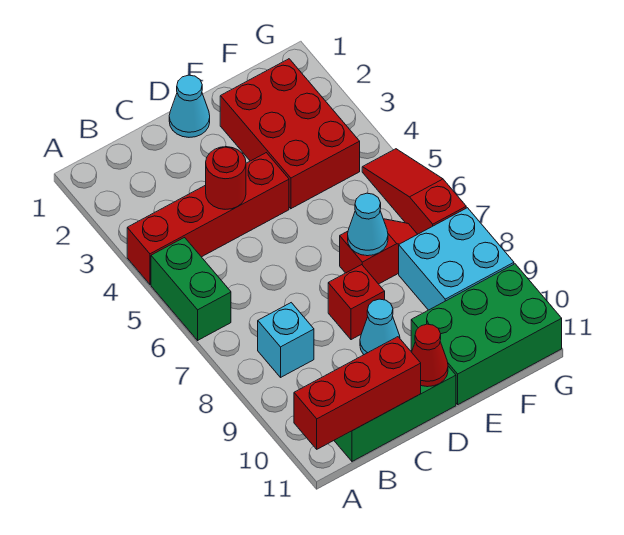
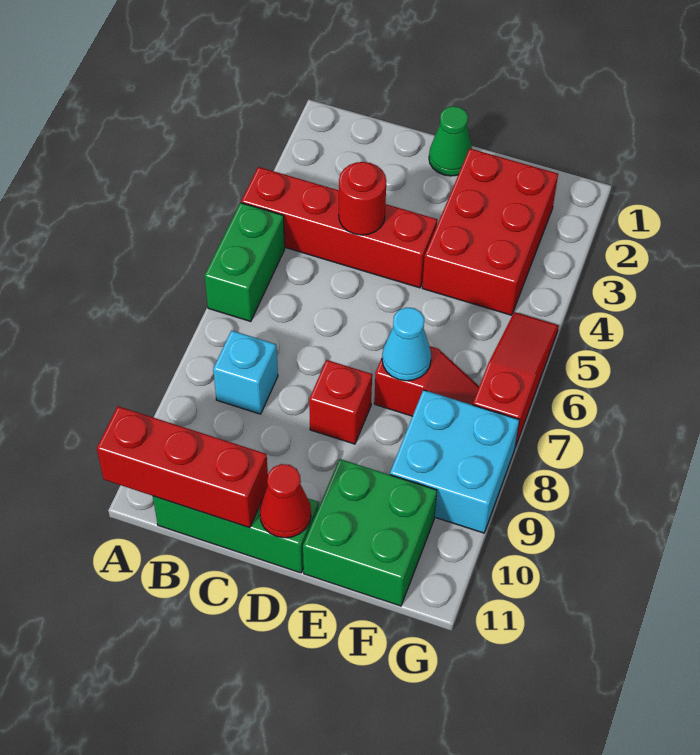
cyan cone D1 level 1 -> green cone D1 level 1
cyan cone D9 level 1 -> none
green brick E10:G11 level 1 -> green brick E10:F11 level 1

